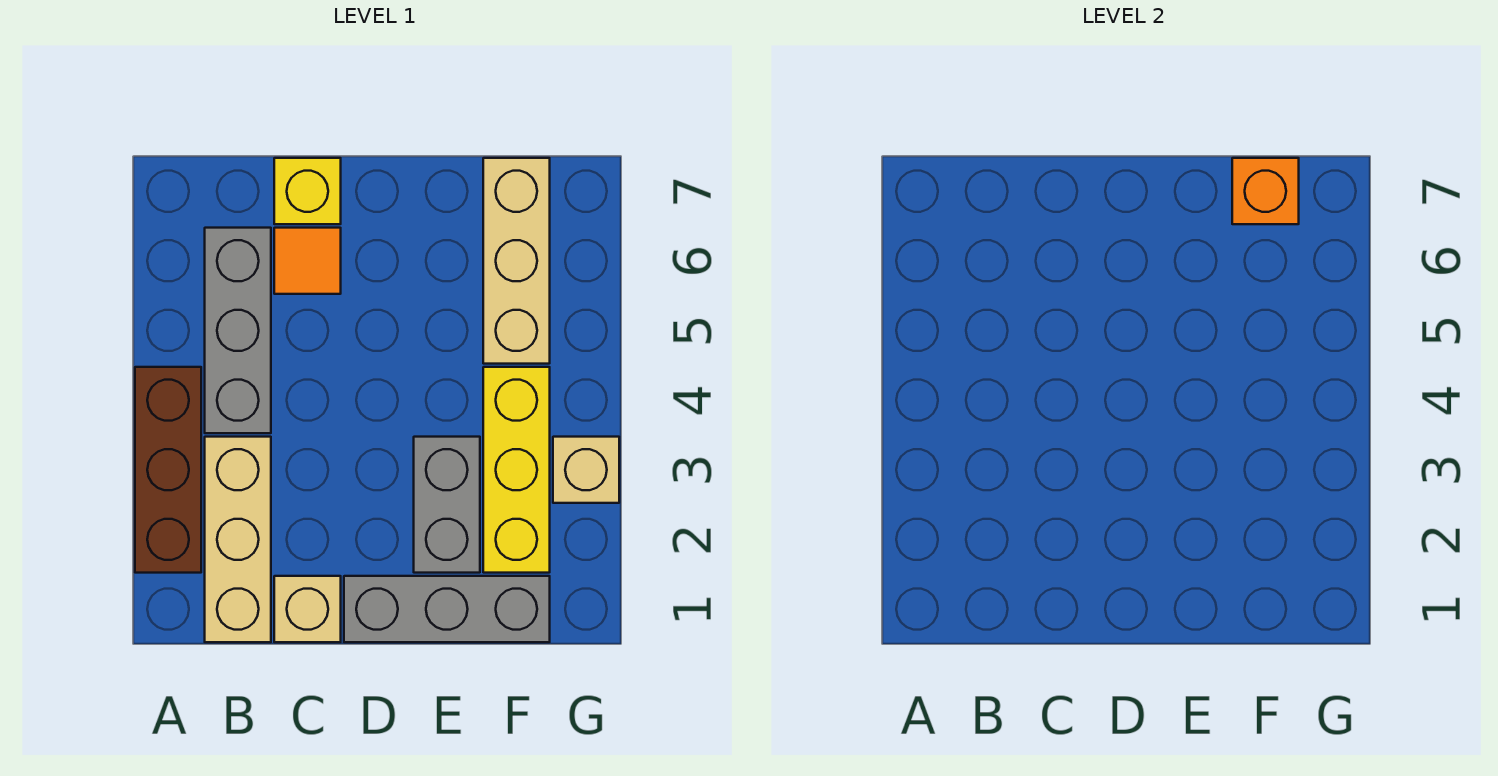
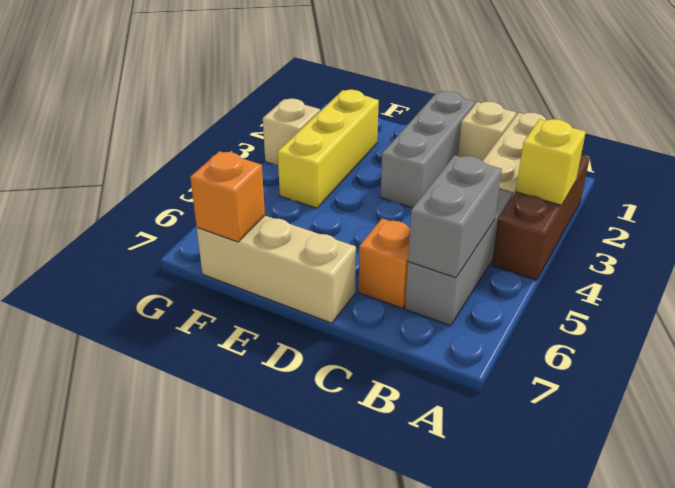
orange tile C6 level 1 -> orange brick C6 level 1
yellow brick C7 level 1 -> yellow brick A3 level 2
grey brick D1:F1 level 1 -> grey brick D1:D3 level 1
grey brick E2:E3 level 1 -> grey brick B5:B6 level 2
tan brick F5:F7 level 1 -> tan brick D7:F7 level 1

